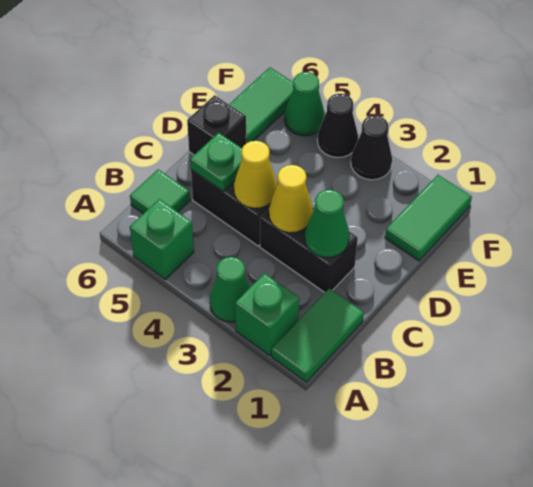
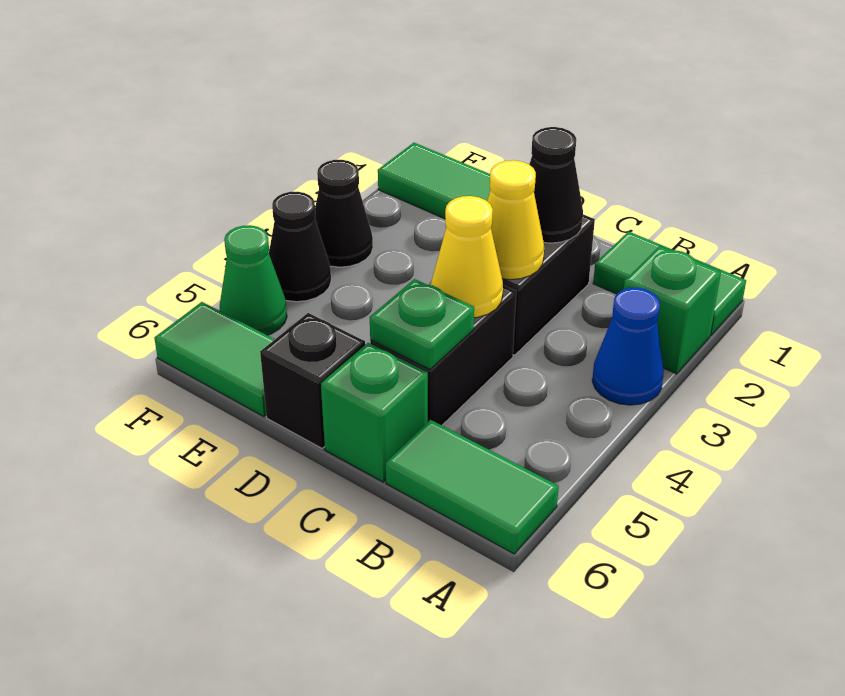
green cone A3 level 1 -> blue cone A3 level 1
green brick A5 level 1 -> green brick C6 level 1
green tile B6 level 1 -> green tile A6:B6 level 1
green cone C2 level 2 -> black cone C2 level 2

